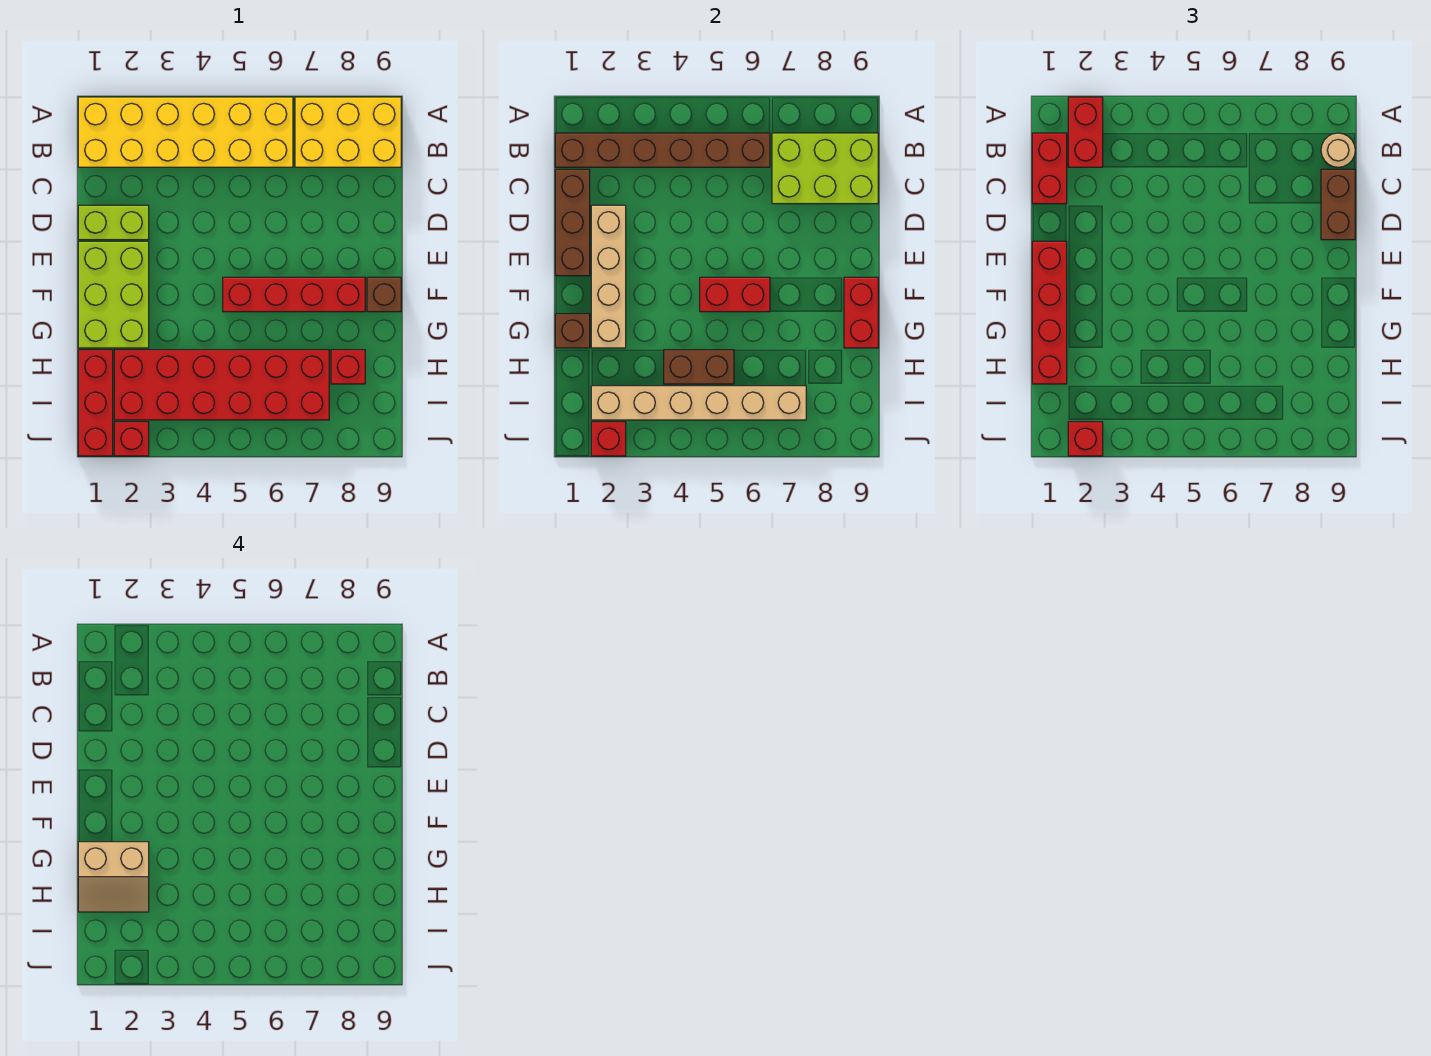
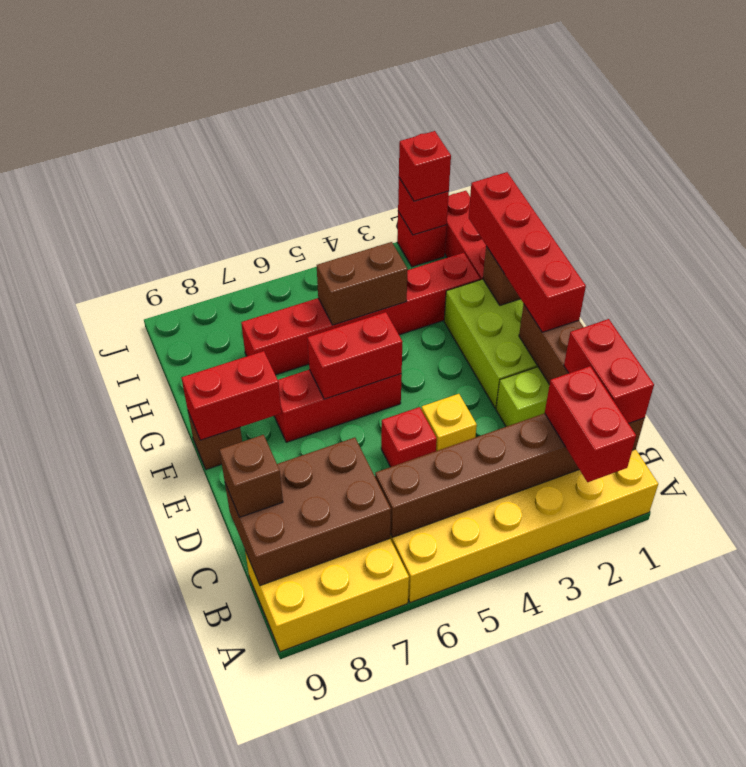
lime brick B7:C9 level 2 -> brown brick B7:C9 level 2
tan round brick B9 level 3 -> none
brown brick C9:D9 level 3 -> brown brick C9 level 3
tan brick D2:G2 level 2 -> none
none -> yellow brick D4 level 1
red brick F5:F8 level 1 -> red brick F5:F7 level 1
red brick F9:G9 level 2 -> red brick F8:F9 level 2
tan slope G1:H2 level 4 top G -> none
red brick H2:I7 level 1 -> red brick H2:H7 level 1
red brick H8 level 1 -> red brick D5 level 1
tan brick I2:I7 level 2 -> none

